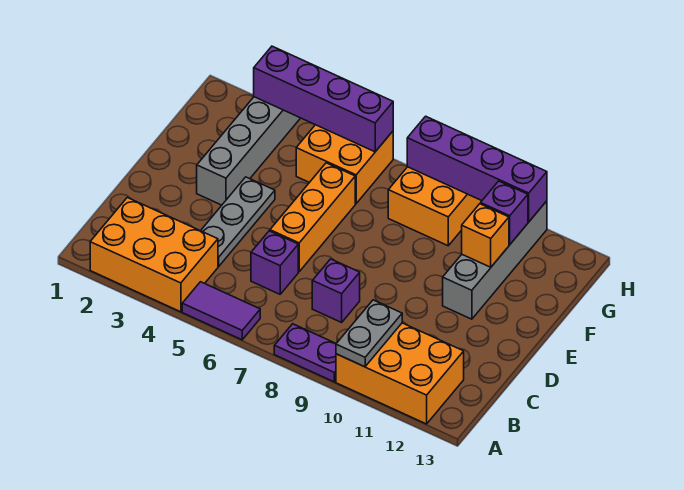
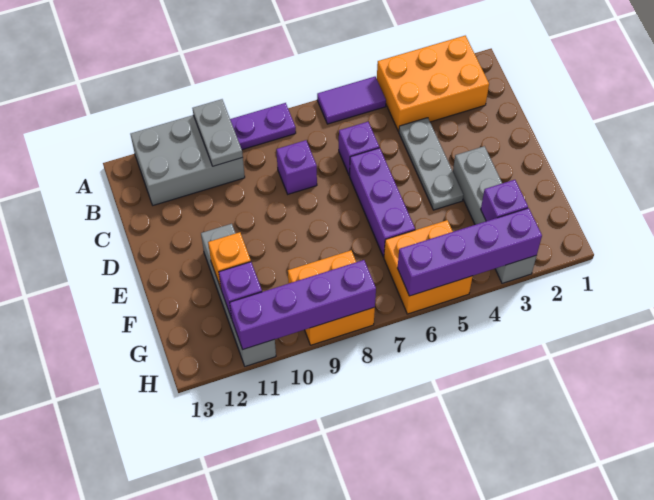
orange brick A10:B12 level 1 -> grey brick A10:B12 level 1
orange brick D6:F6 level 1 -> purple brick D6:F6 level 1
none -> purple brick G3 level 2

